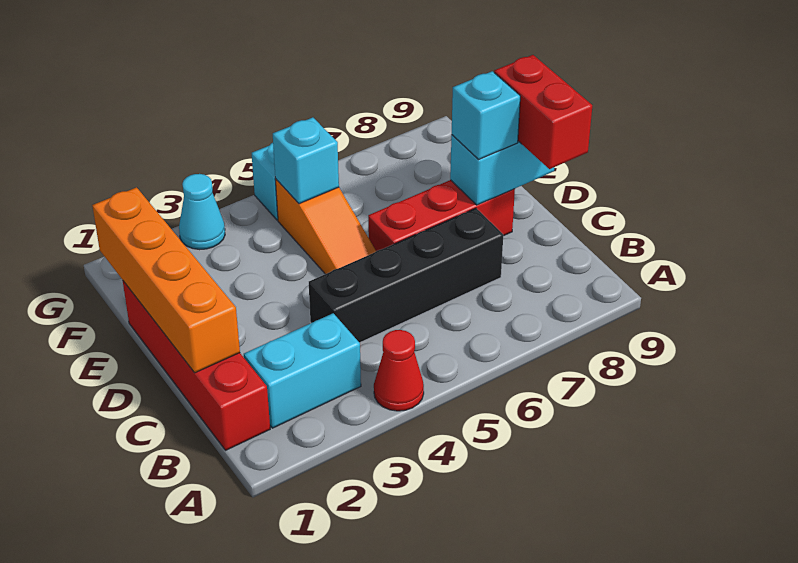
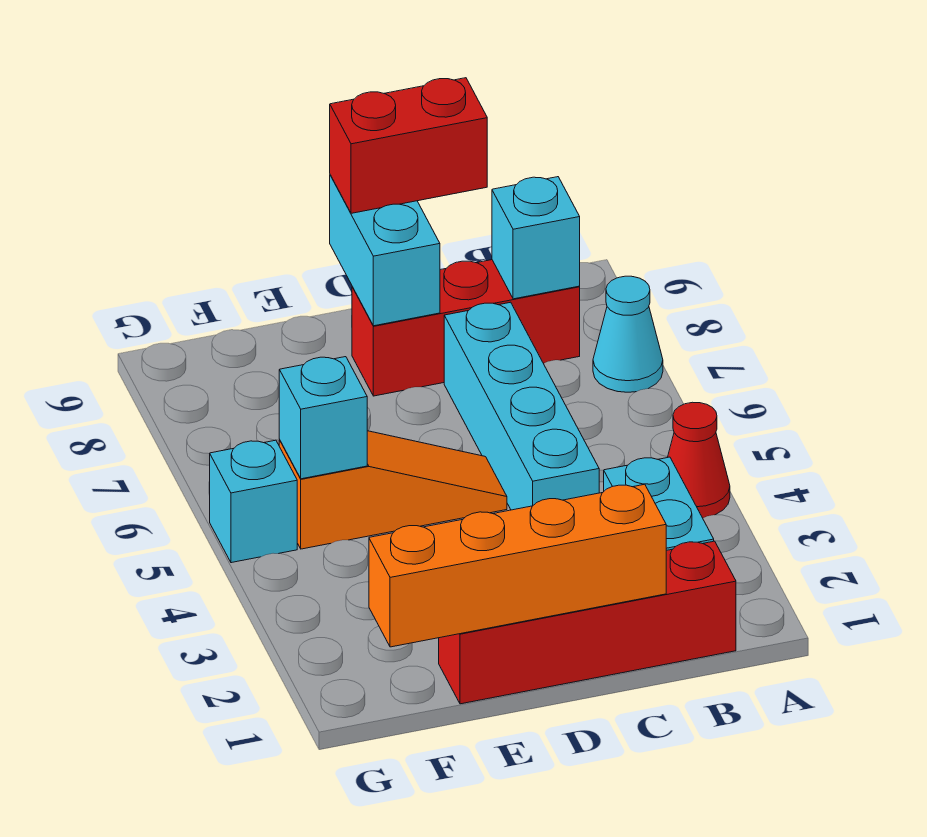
black brick C4:C7 level 1 -> cyan brick C4:C7 level 1
red brick D6:D8 level 1 -> red brick B8:D8 level 1
cyan brick D8 level 3 -> cyan brick B8 level 2
cyan cone G3 level 1 -> cyan cone A7 level 1

